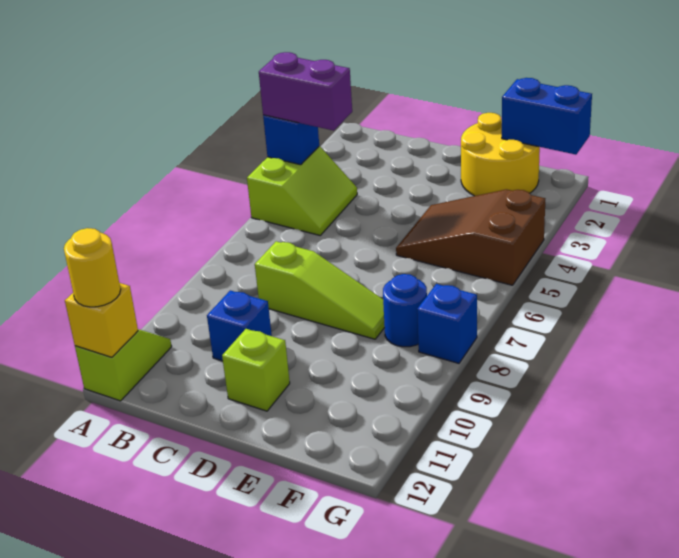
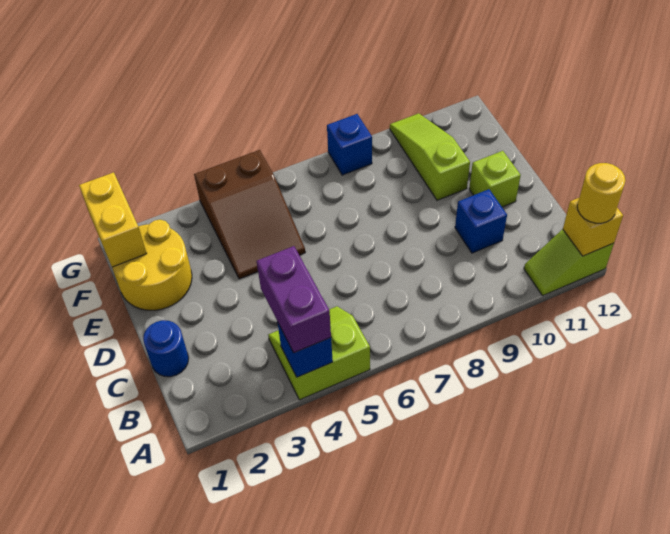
lime slope C8:E8 level 1 top C -> lime slope E10:G10 level 1 top E
blue brick F1:G1 level 2 -> yellow brick F1:G1 level 2
blue round brick F8 level 1 -> blue round brick C1 level 1

